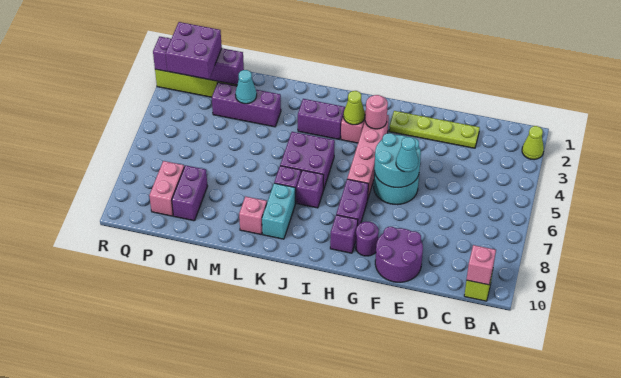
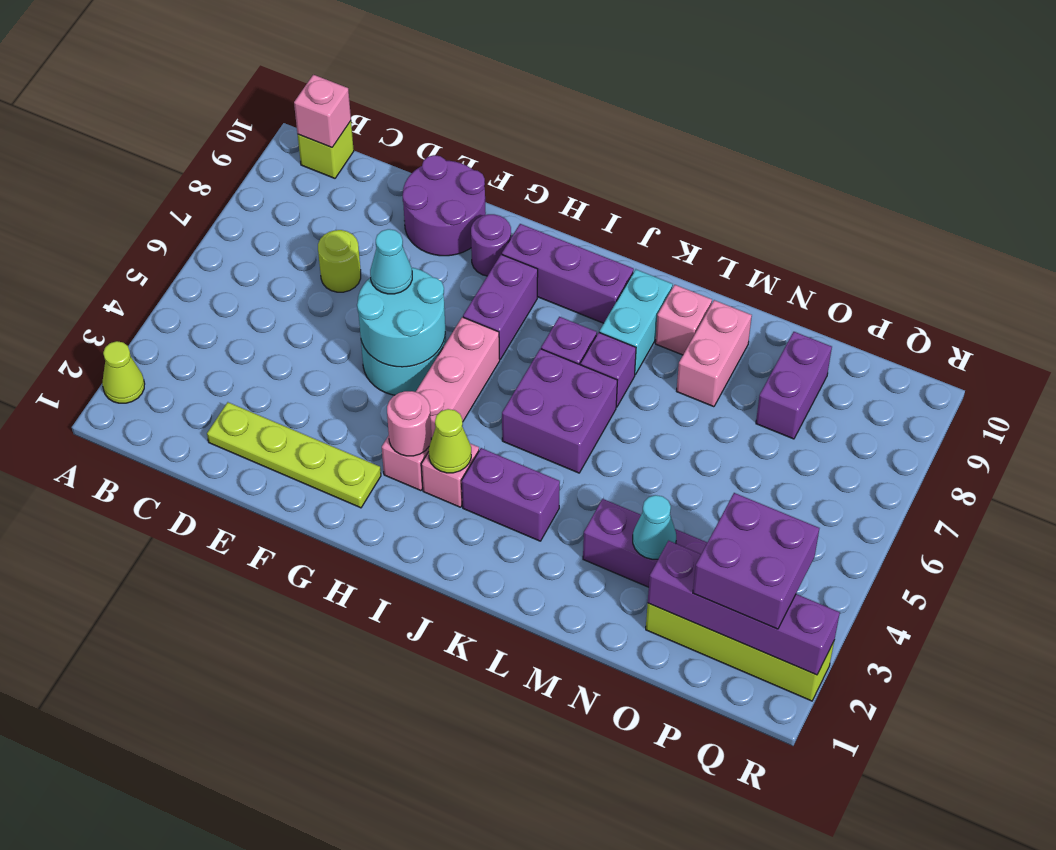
none -> lime round brick D7 level 1
purple brick H9 level 1 -> purple brick H9:J9 level 1
pink brick P8:P9 level 1 -> pink brick M8:M9 level 1

